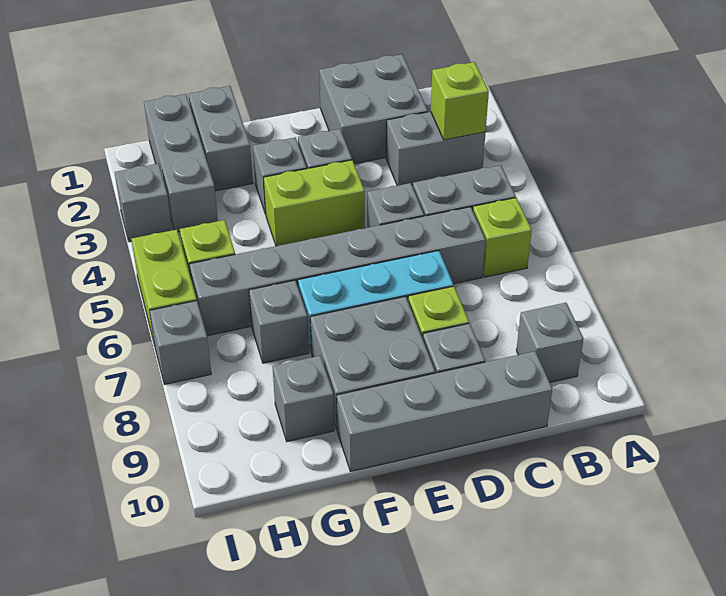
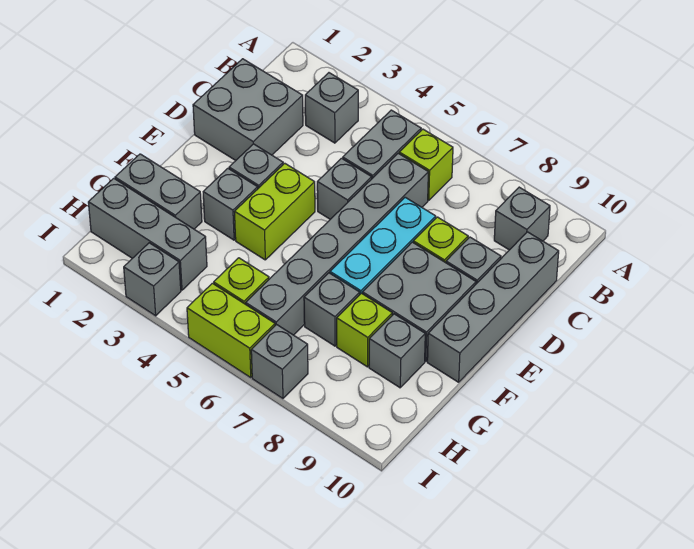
grey brick B3:C3 level 1 -> grey brick B3 level 1
lime brick B3 level 2 -> lime brick G8 level 1

